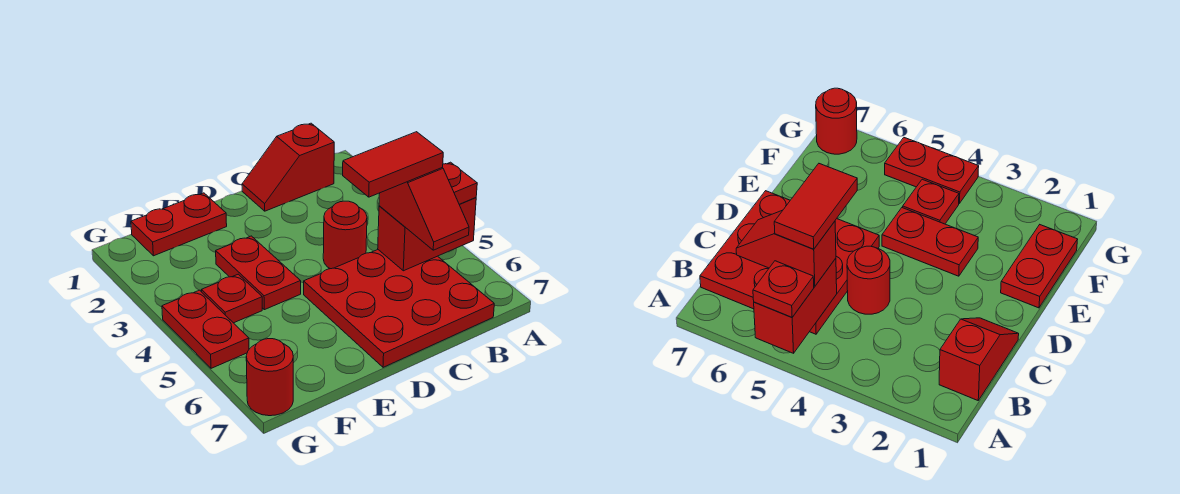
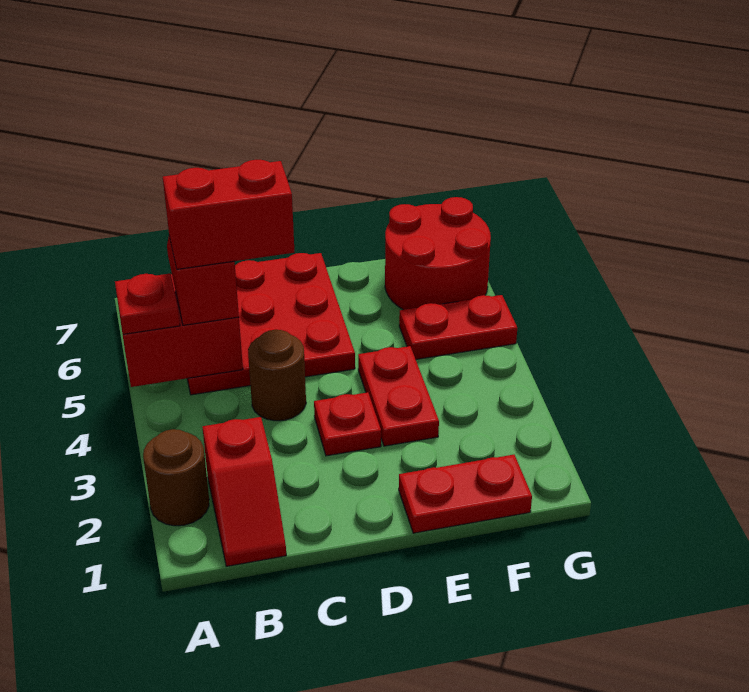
none -> brown round brick A2 level 1
red slope B1:C1 level 1 top B -> red slope B1:B2 level 1 top 2
red tile B5:C5 level 4 -> red brick B5:C5 level 4
red round brick C4 level 1 -> brown round brick C4 level 1
red plate F4 level 1 -> red plate D3 level 1
red plate G4:G5 level 1 -> red plate F5:G5 level 1
red round brick G7 level 1 -> red round brick F6:G7 level 1

